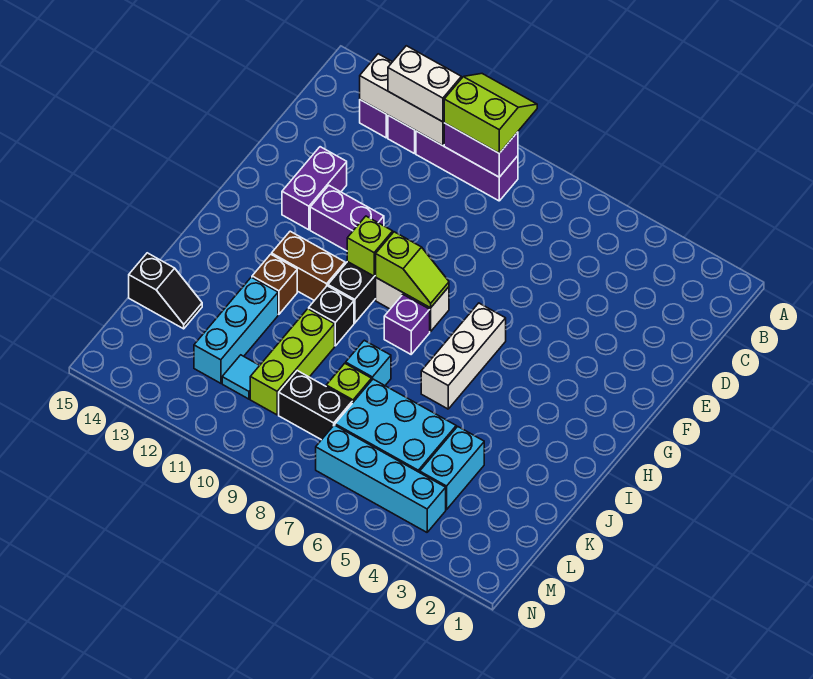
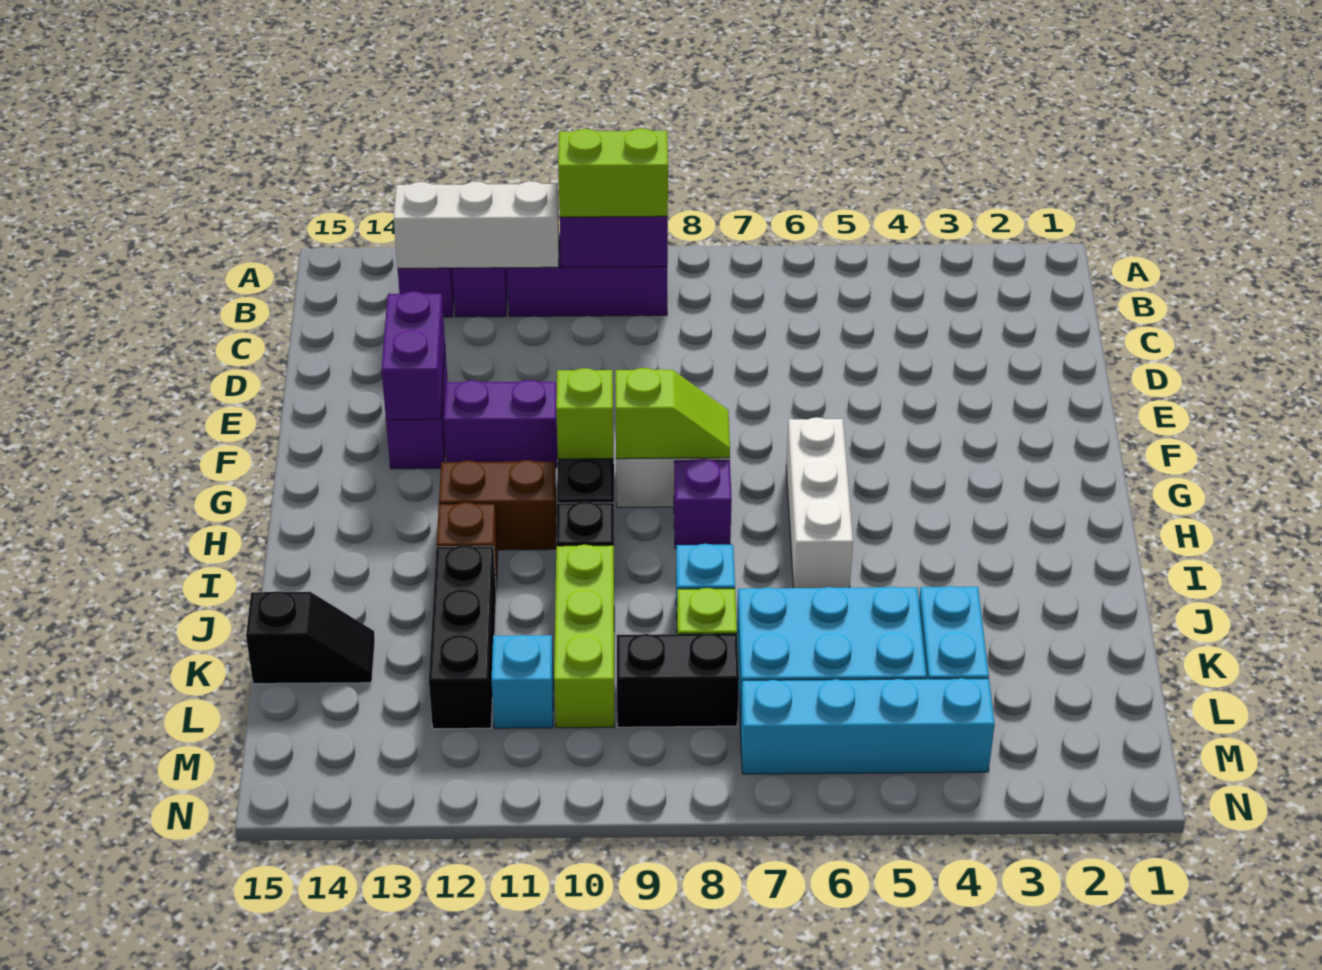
white brick B11:B12 level 3 -> none
none -> purple brick E13:F13 level 2
cyan brick J12:L12 level 1 -> black brick J12:L12 level 1
cyan tile L11 level 1 -> cyan brick L11 level 1

